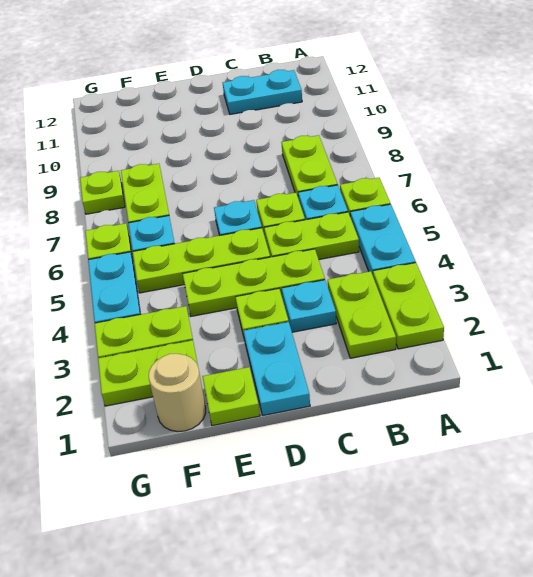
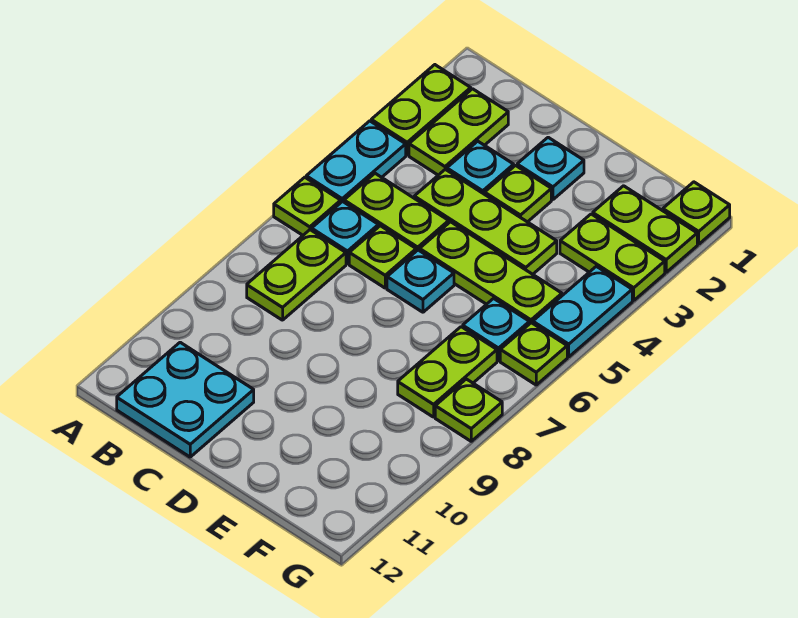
cyan plate B11:C11 level 1 -> cyan plate B11:C12 level 1
cyan plate D1:D2 level 1 -> cyan plate D2 level 1
lime plate E1 level 1 -> lime plate G1 level 1
tan round brick F1 level 1 -> none

